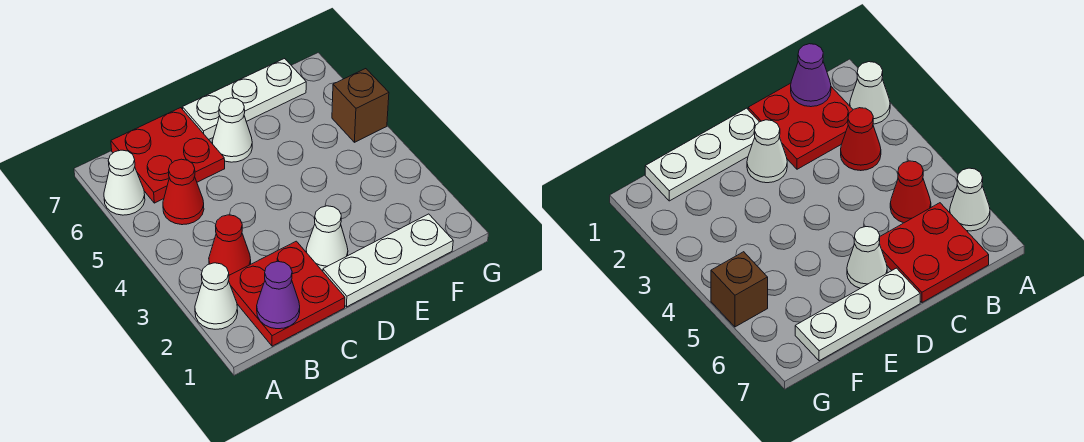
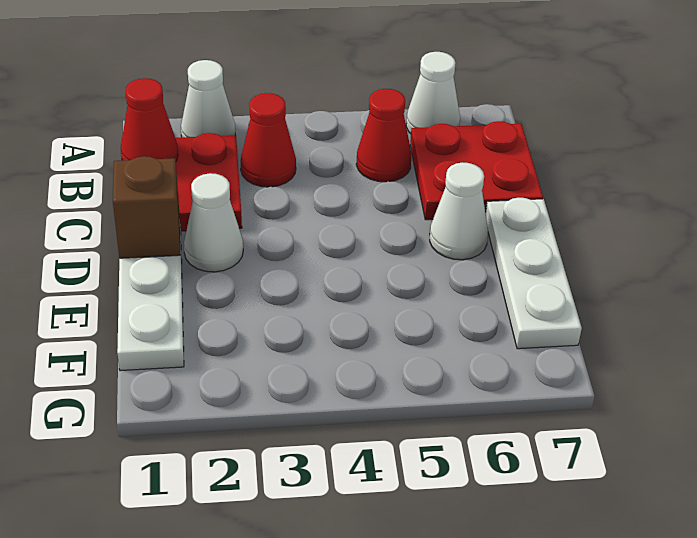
purple cone B1 level 2 -> red cone B1 level 2
brown brick G5 level 1 -> brown brick D1 level 2

